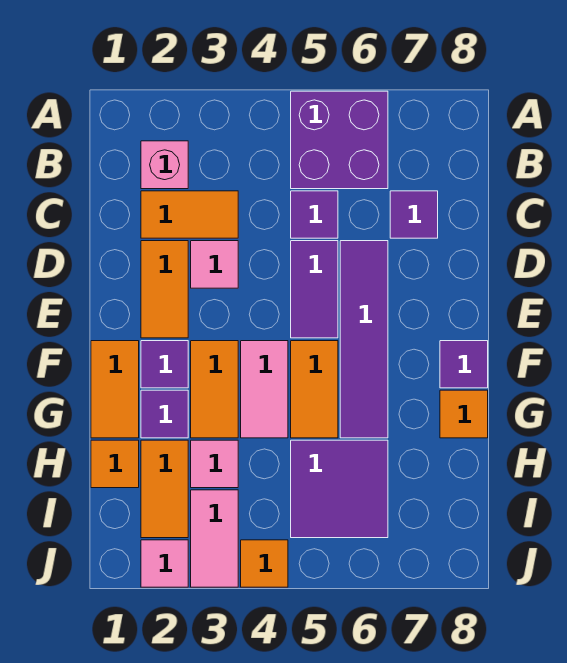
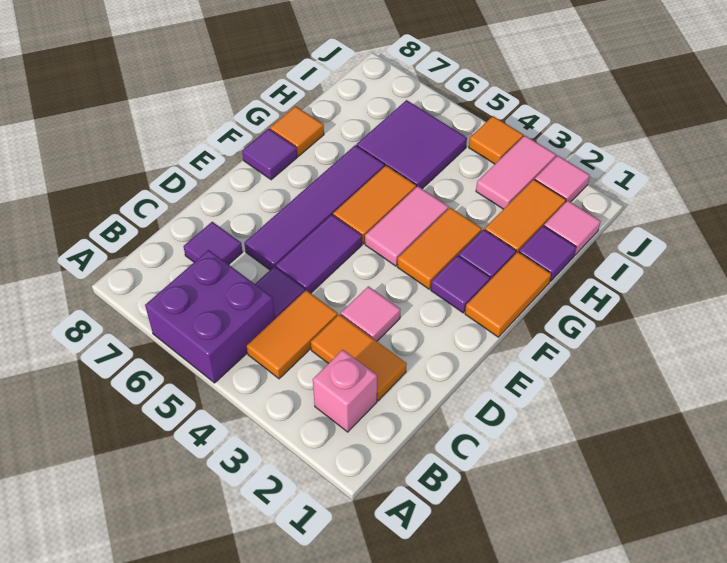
orange tile D2:E2 level 1 -> orange tile B4:C4 level 1
orange tile H1 level 1 -> purple tile H1 level 1
pink tile H3 level 1 -> pink tile I1 level 1

